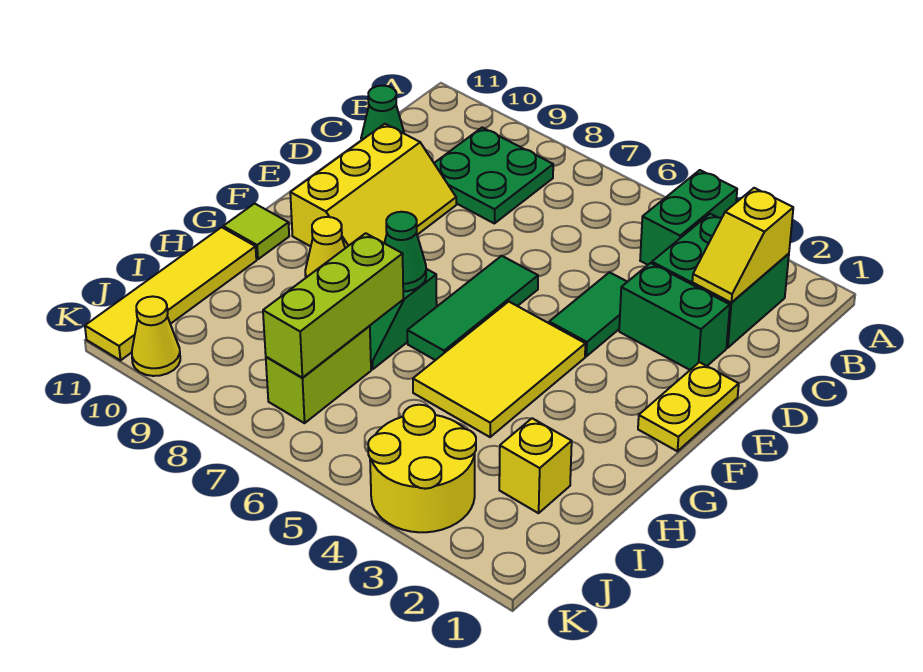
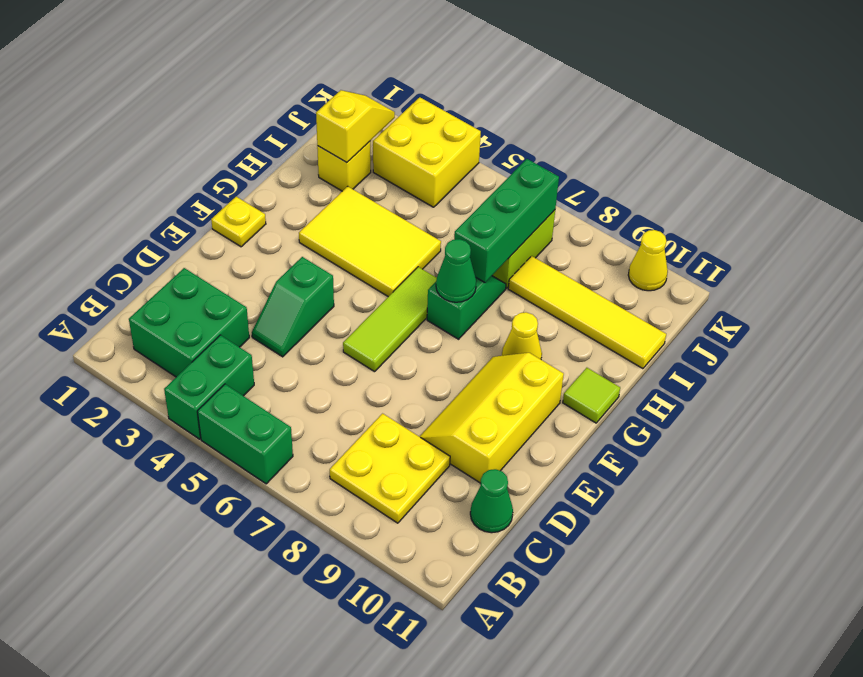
yellow slope B2:C2 level 2 top B -> yellow slope I2:J2 level 2 top I
green plate B8:C9 level 1 -> yellow plate B8:C9 level 1
green brick D2:D3 level 1 -> green brick A5:A6 level 1
green tile D4:E4 level 1 -> green slope D4:E4 level 1 top E
yellow plate E1:F1 level 1 -> yellow plate F1 level 1
green tile E6:G6 level 1 -> lime tile E6:G6 level 1
yellow tile F4:H5 level 1 -> yellow tile G3:H5 level 1
lime brick H7:J7 level 2 -> green brick H7:J7 level 2
yellow tile H11:K11 level 1 -> yellow tile I8:I11 level 1
yellow round brick J3:K4 level 1 -> yellow brick J3:K4 level 1

